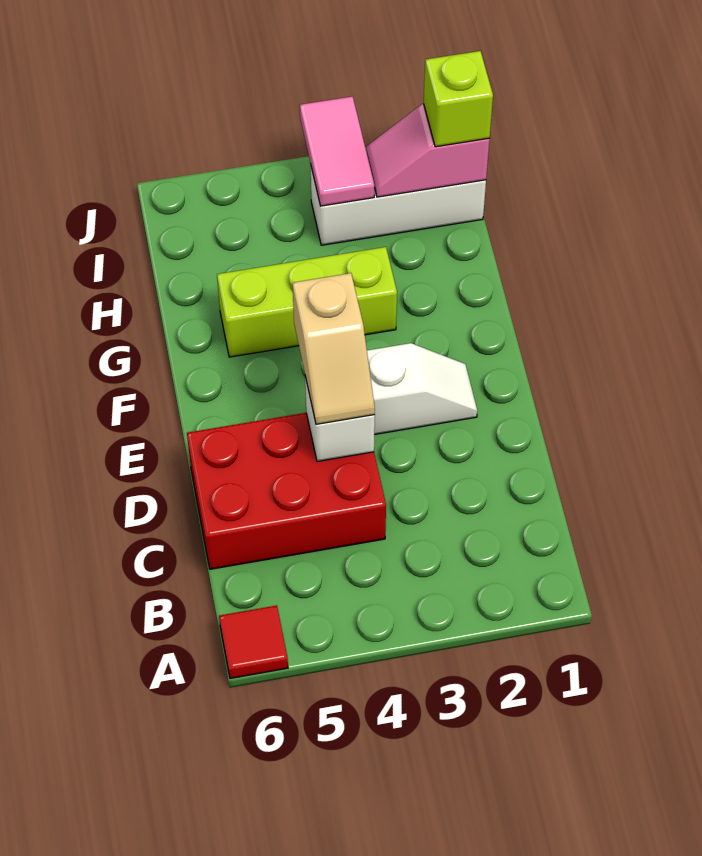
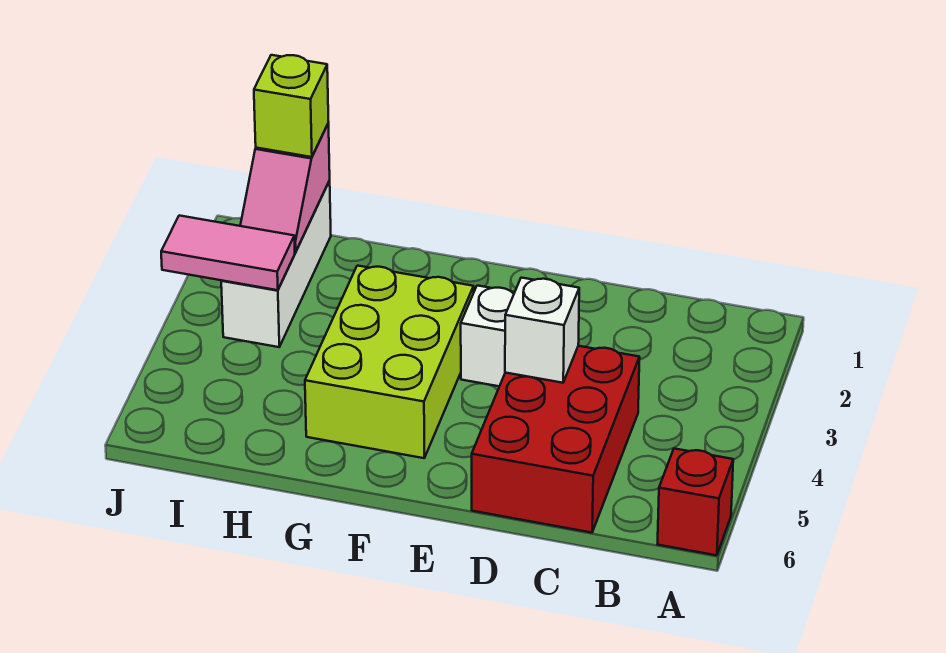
red tile A6 level 1 -> red brick A6 level 1
tan slope D4:E4 level 3 top E -> none
lime brick G3:G5 level 1 -> lime brick F3:G5 level 1

